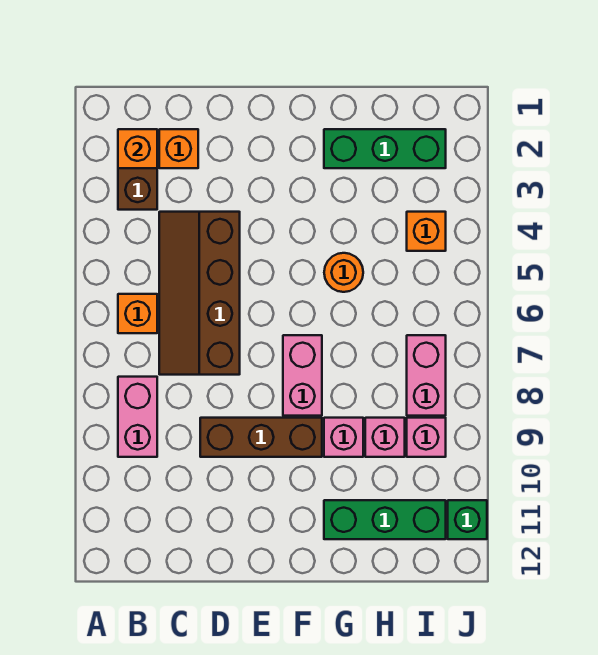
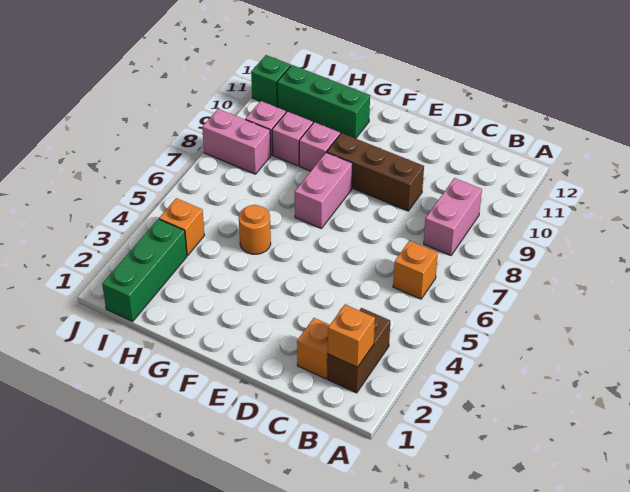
brown slope C4:D7 level 1 top D -> none
green brick G2:I2 level 1 -> green brick I1:I3 level 1
pink brick I7:I8 level 1 -> pink brick I8:J8 level 1

